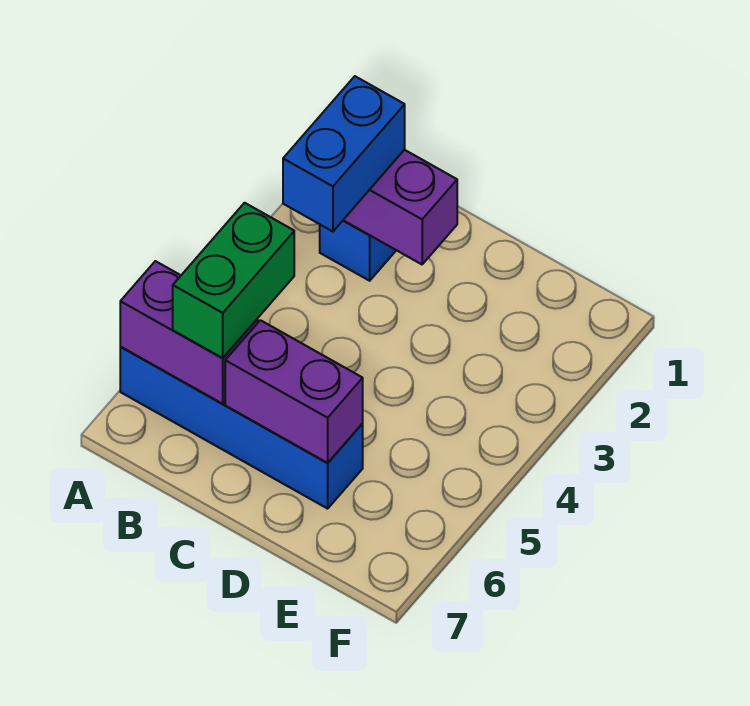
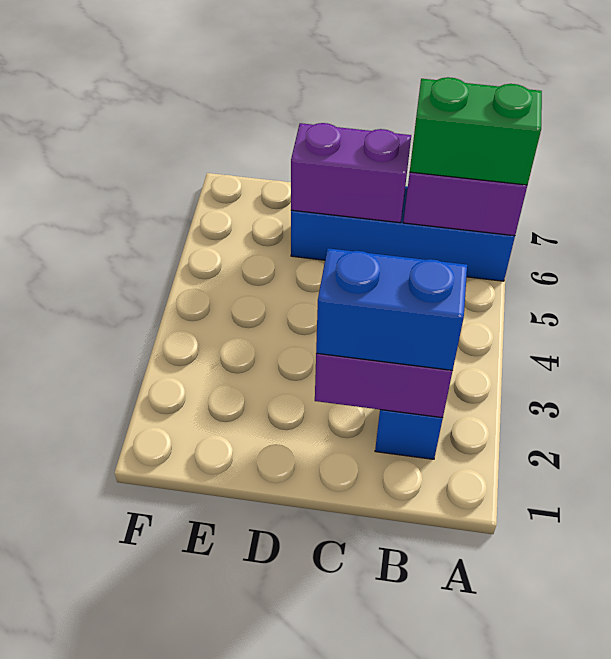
blue brick B2:B3 level 3 -> blue brick B2:C2 level 3
green brick B5:B6 level 3 -> green brick A6:B6 level 3

